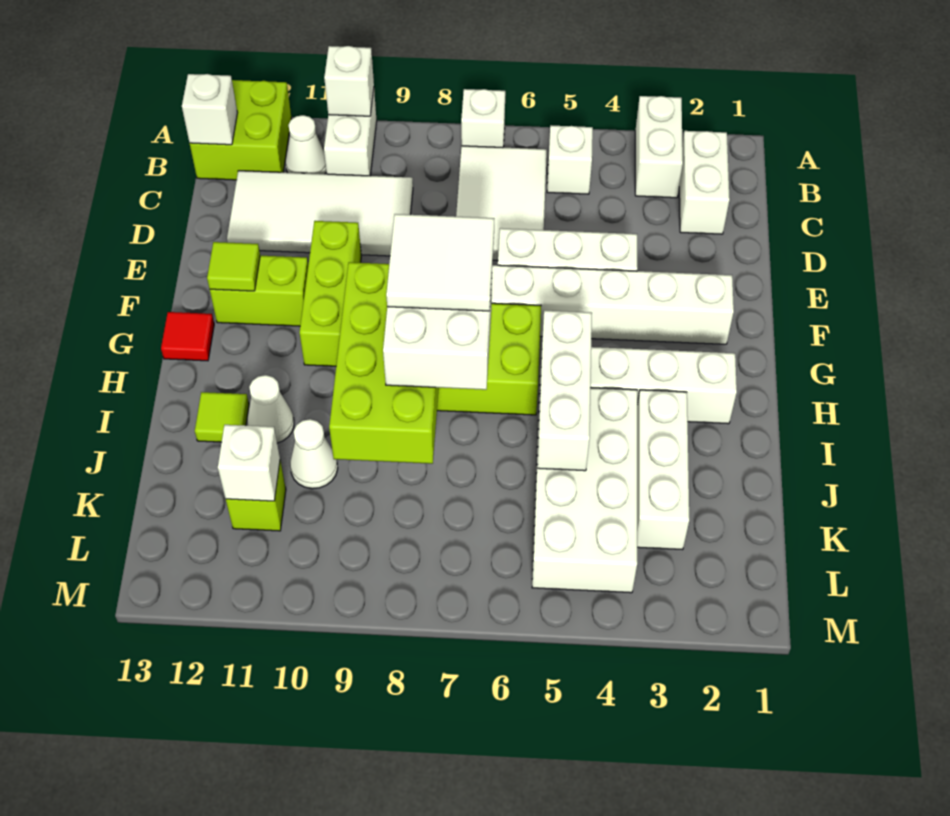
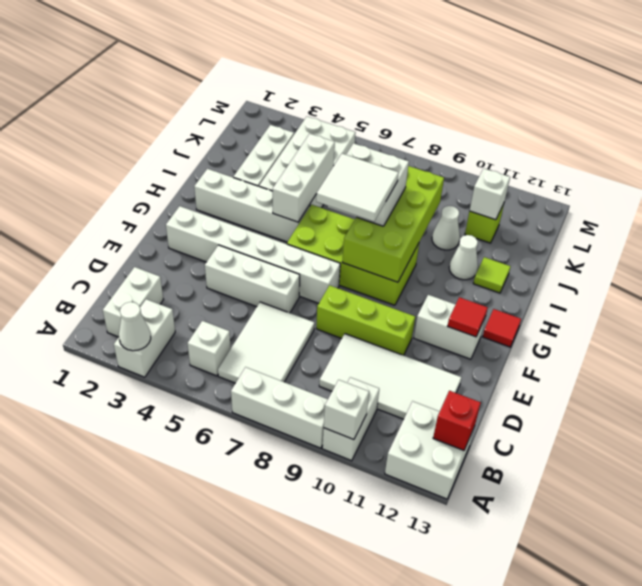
white brick A7 level 1 -> white brick A7:A9 level 1
lime brick A12:B13 level 1 -> white brick A12:B13 level 1
white cone B11 level 1 -> white cone A3 level 2
white brick B13 level 2 -> red brick B13 level 2
lime brick E10:G10 level 1 -> lime brick E8:E10 level 1
lime brick F11:F12 level 1 -> white brick F11:F12 level 1
lime tile F12 level 2 -> red tile F12 level 2

